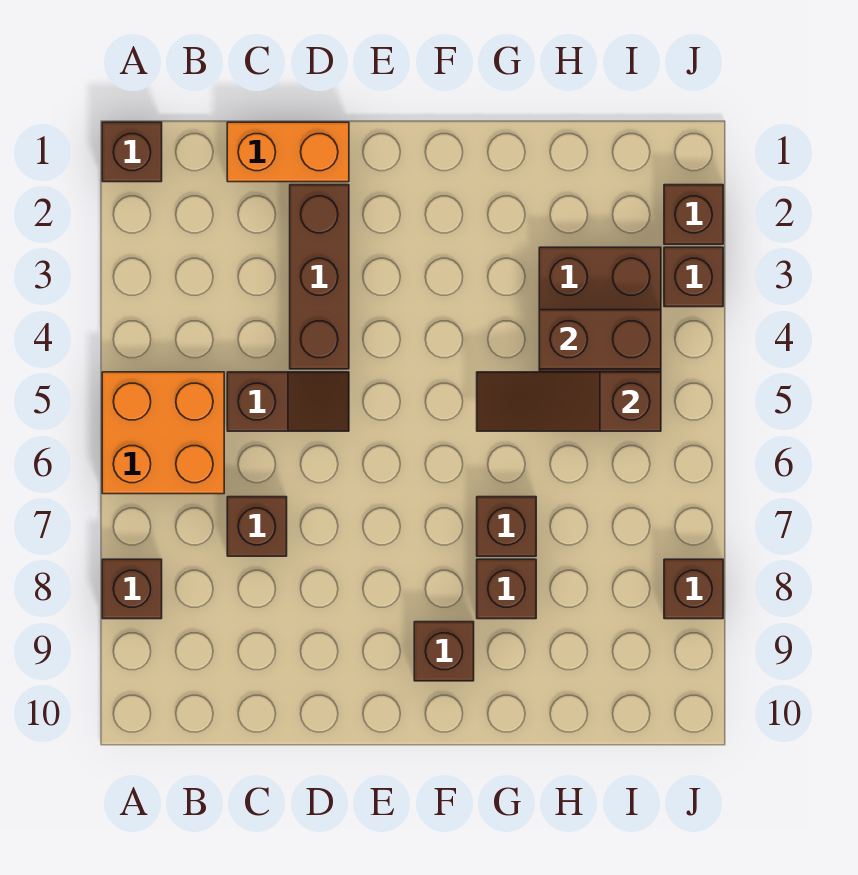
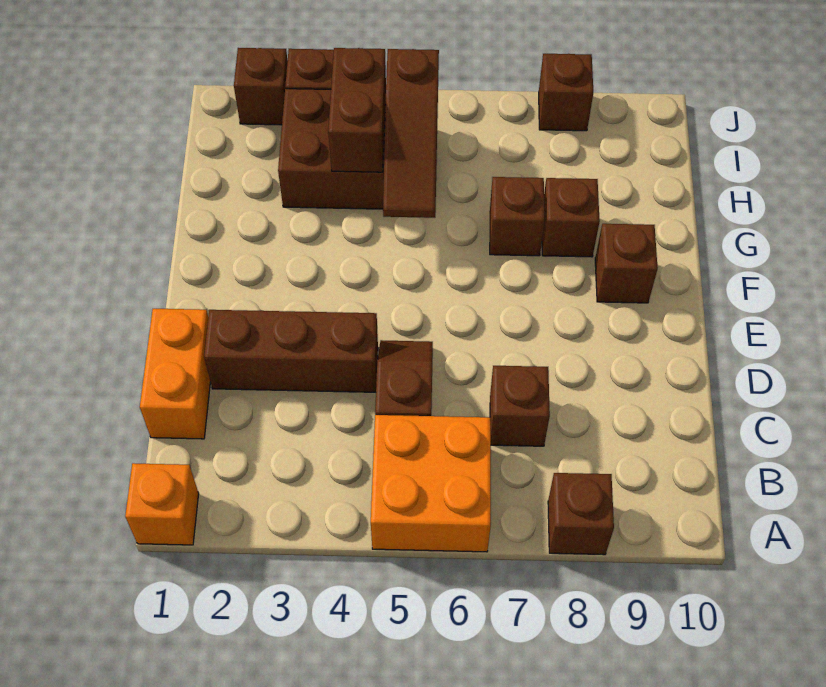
brown brick A1 level 1 -> orange brick A1 level 1

